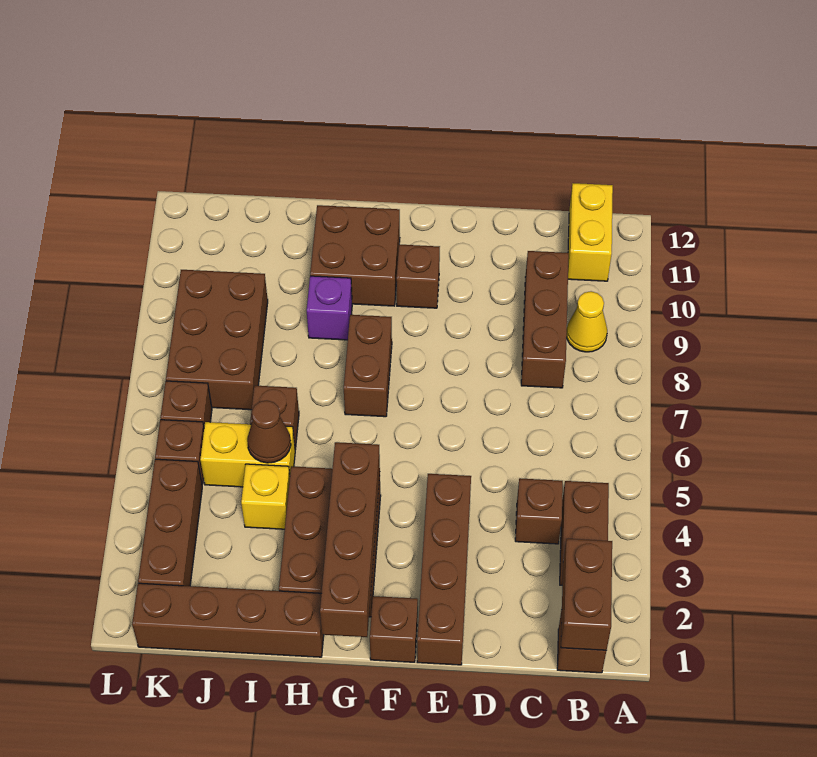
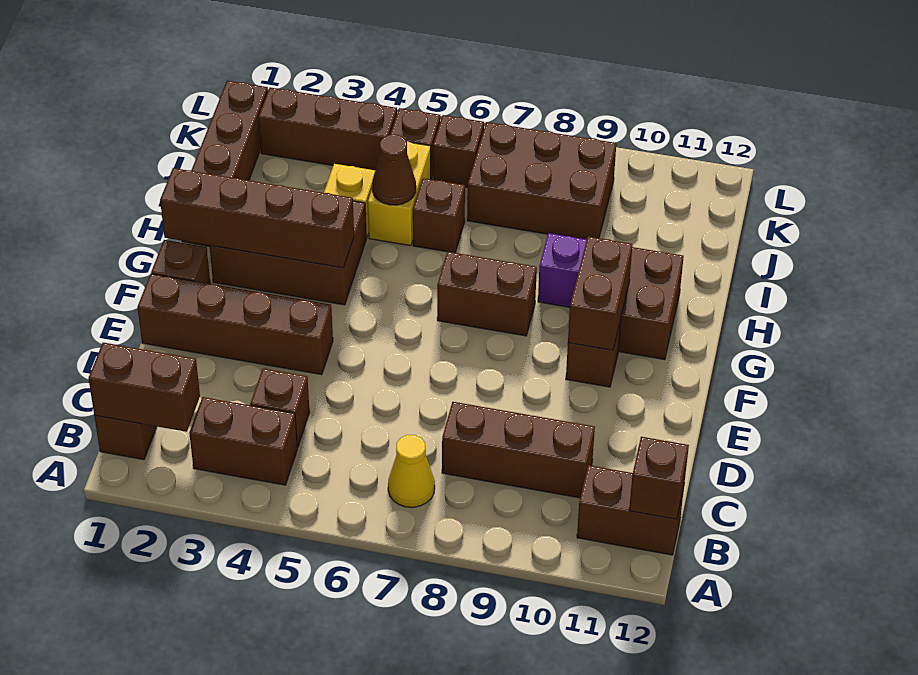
yellow cone B9 level 1 -> yellow cone B7 level 1
yellow brick B11:B12 level 1 -> brown brick B11:B12 level 1
none -> brown brick B12 level 2
none -> brown brick F10:G10 level 2

